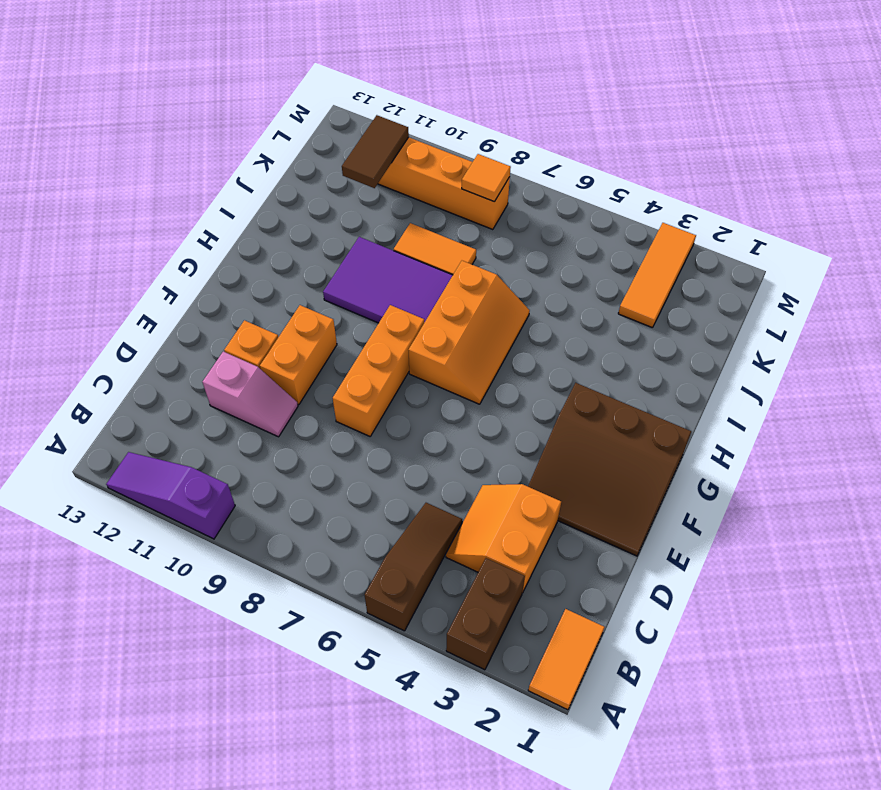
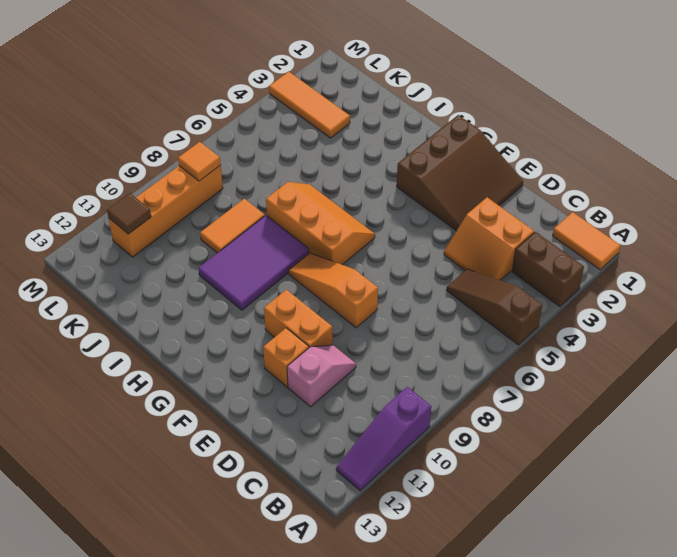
orange brick E8:G8 level 1 -> orange slope E8:G8 level 1 top E
brown tile K11:L11 level 2 -> brown tile L11 level 2

